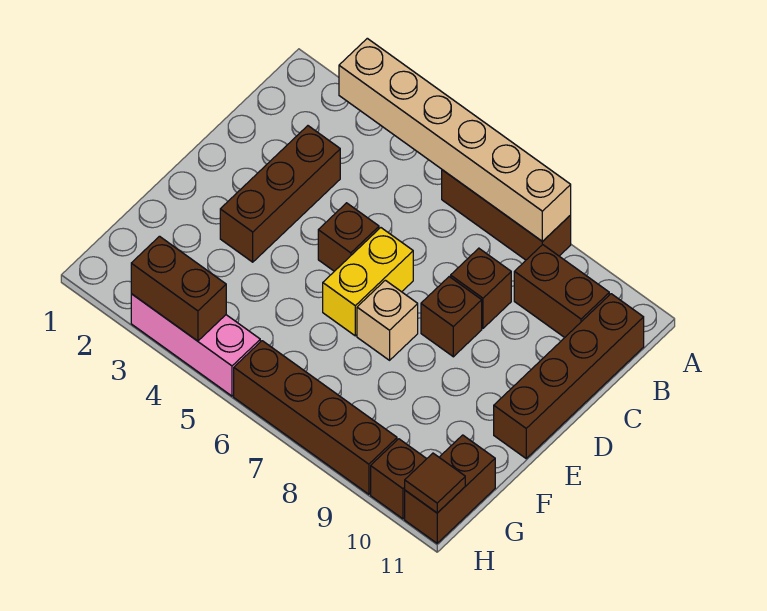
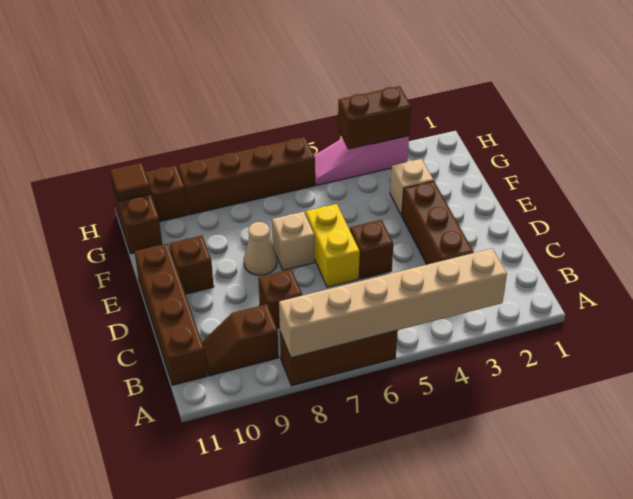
brown brick B9:B10 level 1 -> brown slope B9:B10 level 1 top 9
brown brick D8 level 1 -> brown brick E10 level 1
none -> tan cone E8 level 1
none -> tan brick F3 level 1
pink brick H3:H5 level 1 -> pink slope H3:H5 level 1 top 3

